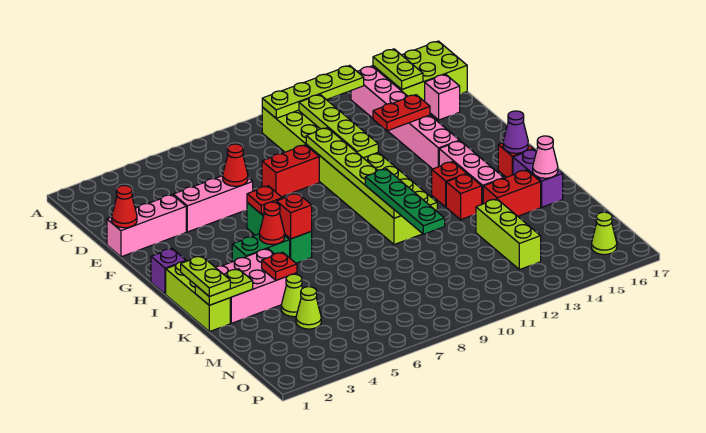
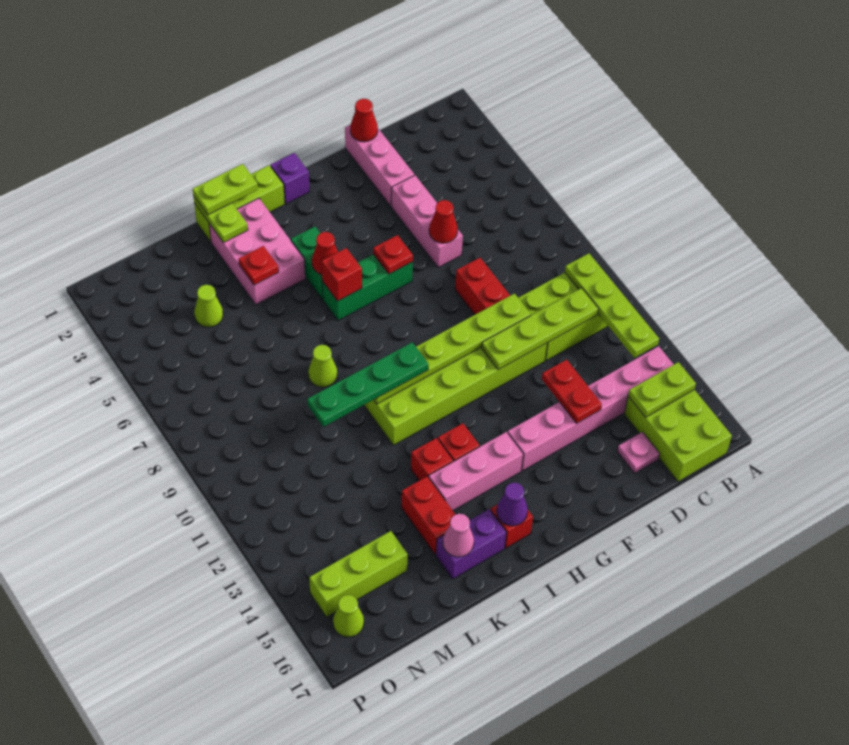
pink brick D16 level 1 -> pink plate D16 level 1
lime cone L4 level 1 -> lime cone K8 level 1
lime brick L13:N13 level 1 -> lime brick M15:O15 level 1

